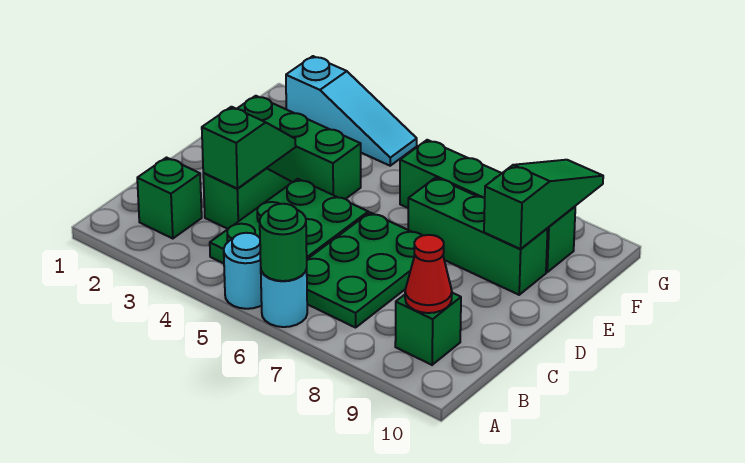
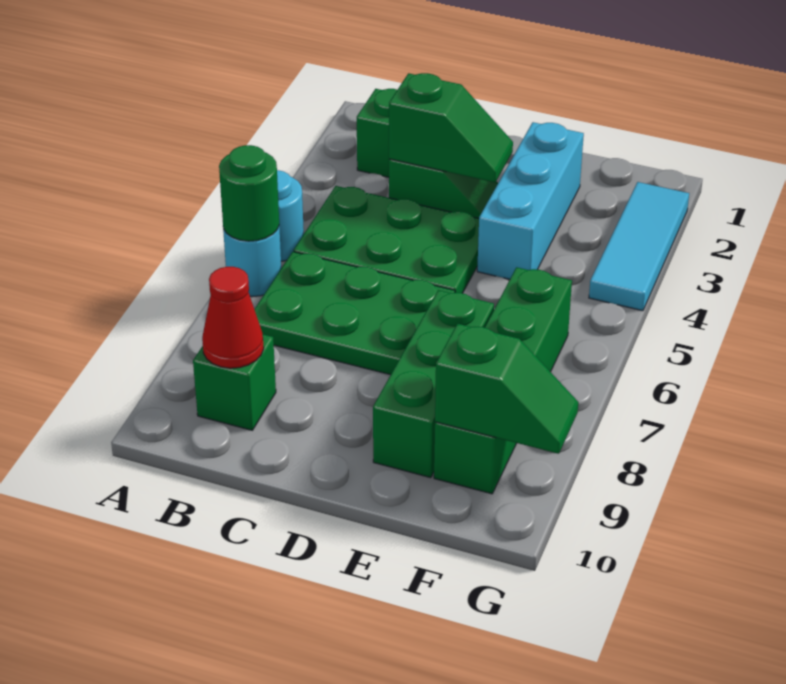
green brick E2:E4 level 1 -> cyan brick E2:E4 level 1
green slope E9:G9 level 2 top E -> green slope F9:G9 level 2 top F
cyan slope G2:G4 level 1 top 2 -> cyan tile G2:G4 level 1

